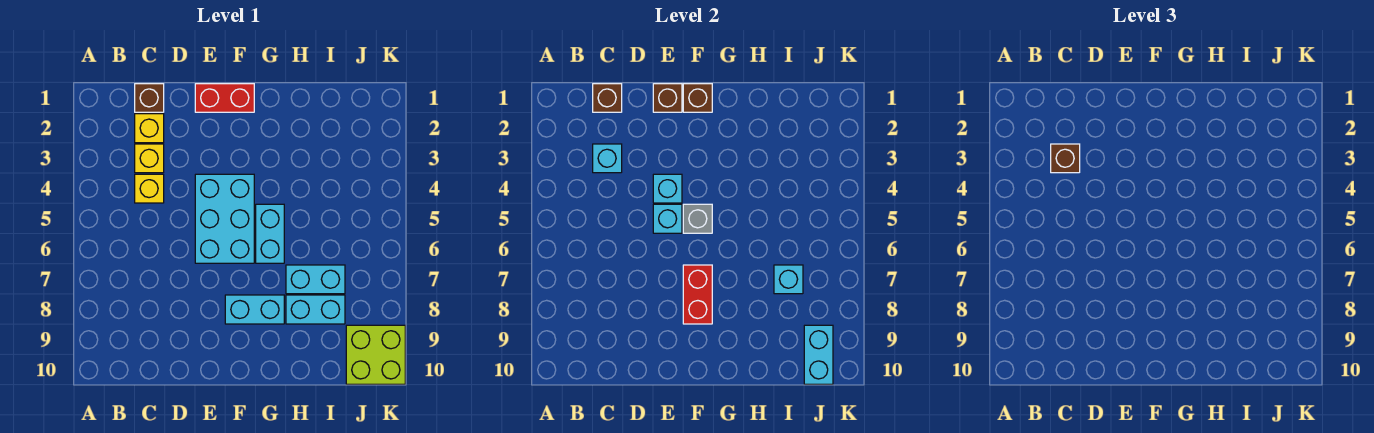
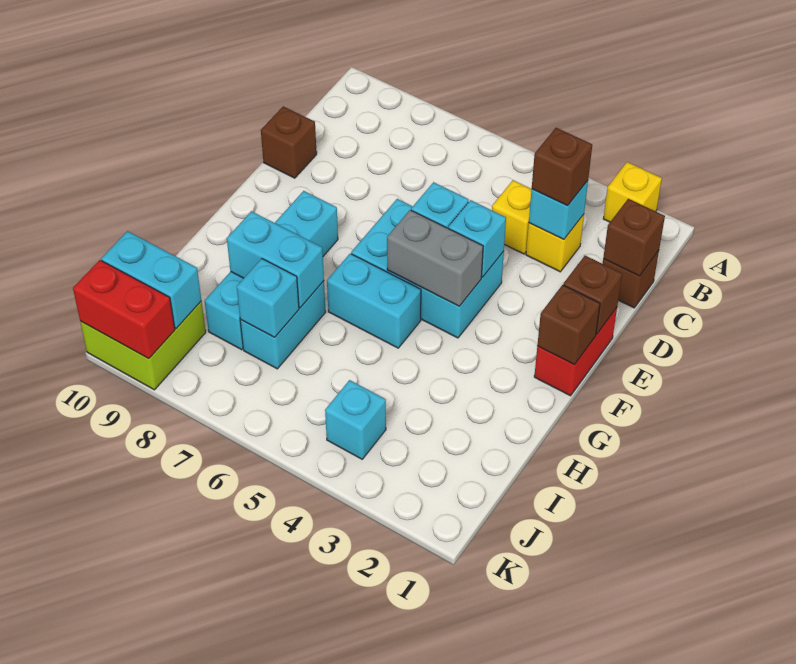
yellow brick C2 level 1 -> yellow brick A2 level 1
none -> brown brick D10 level 1
grey brick F5 level 2 -> grey brick F4:F5 level 2
red brick F7:F8 level 2 -> red brick K9:K10 level 2
none -> cyan brick H7:H8 level 2
none -> cyan brick J4 level 1

